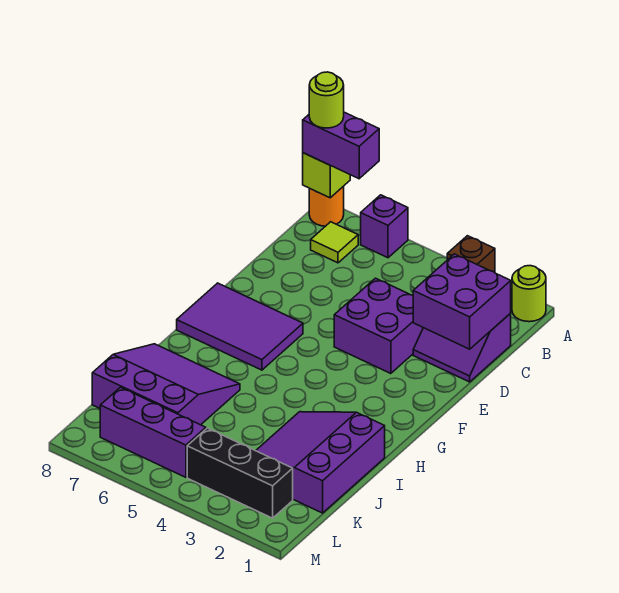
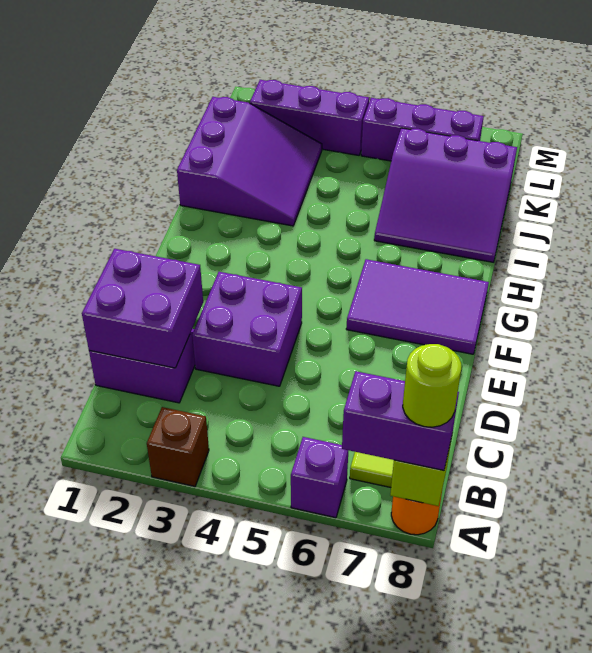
lime round brick A1 level 1 -> none
black brick L2:L4 level 1 -> purple brick L2:L4 level 1

